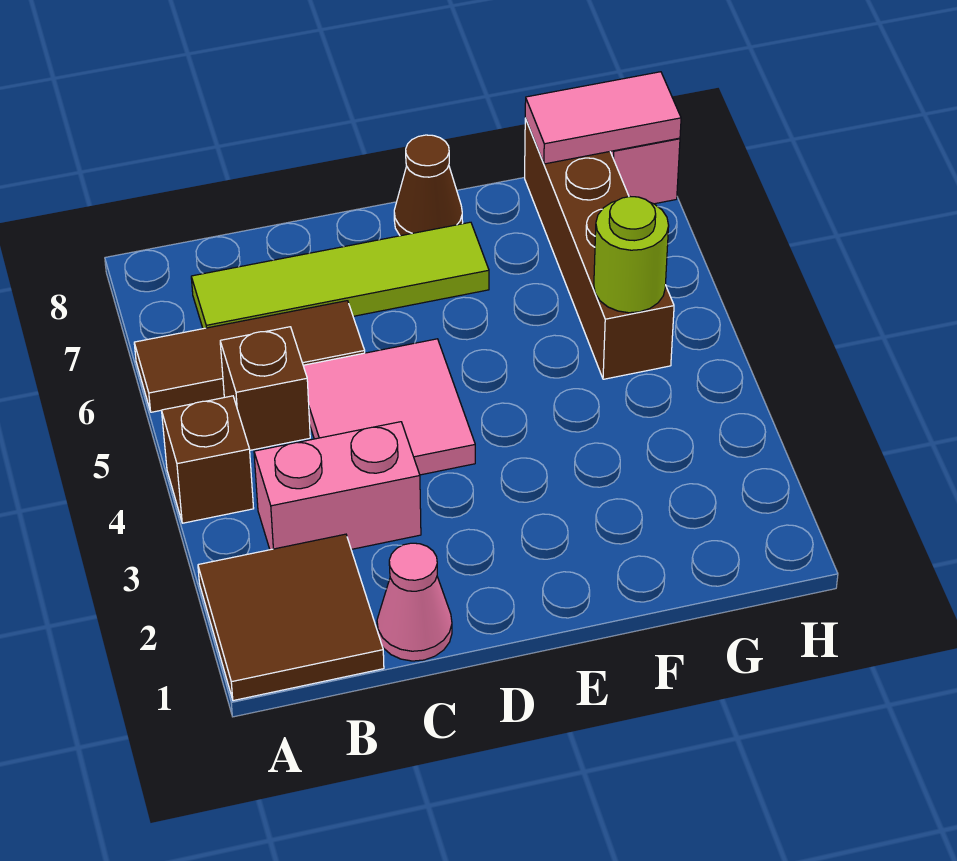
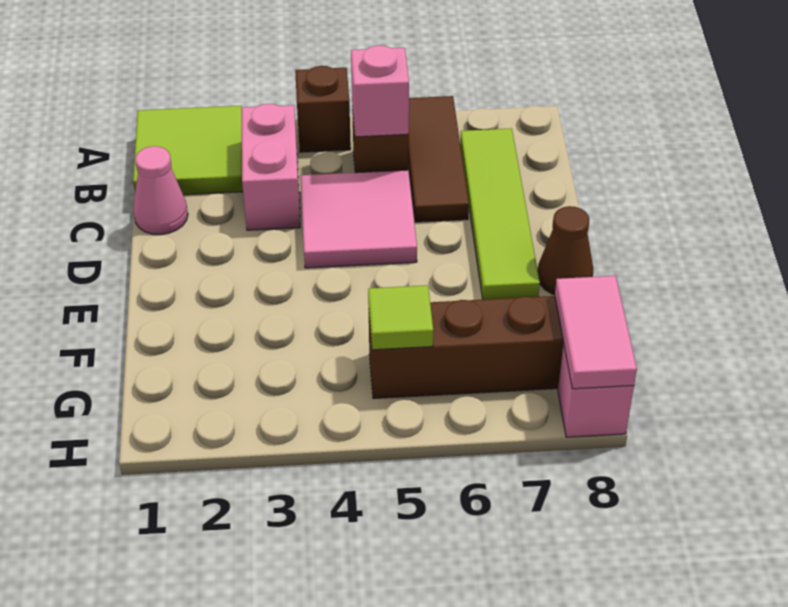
brown tile A1:B2 level 1 -> lime tile A1:B2 level 1
none -> pink brick B5 level 2
lime round brick G5 level 2 -> lime tile G5 level 2

